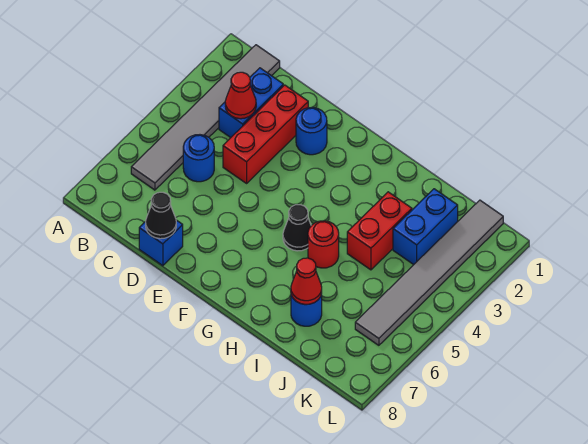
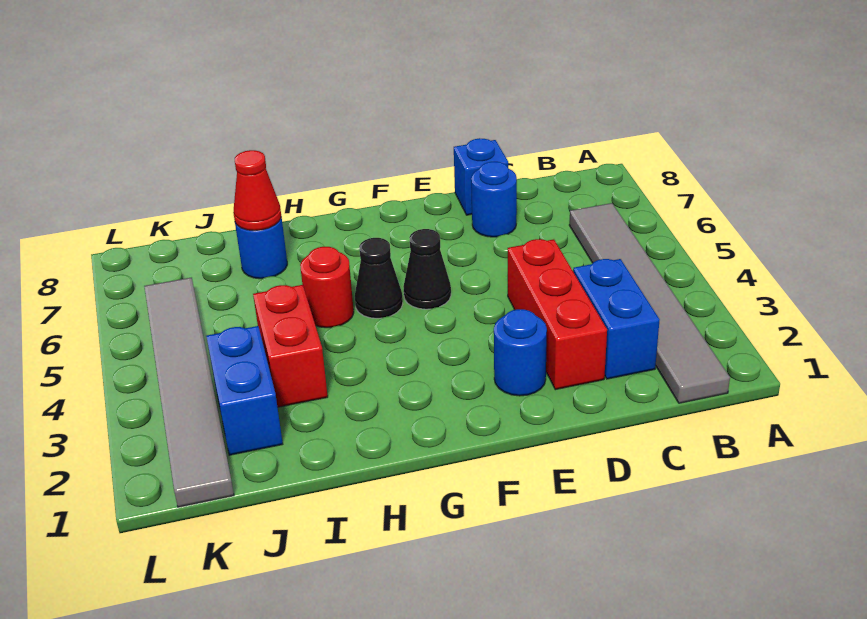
red cone C3 level 2 -> none
blue round brick C5 level 1 -> blue round brick D7 level 1
black cone D8 level 2 -> black cone F5 level 1

